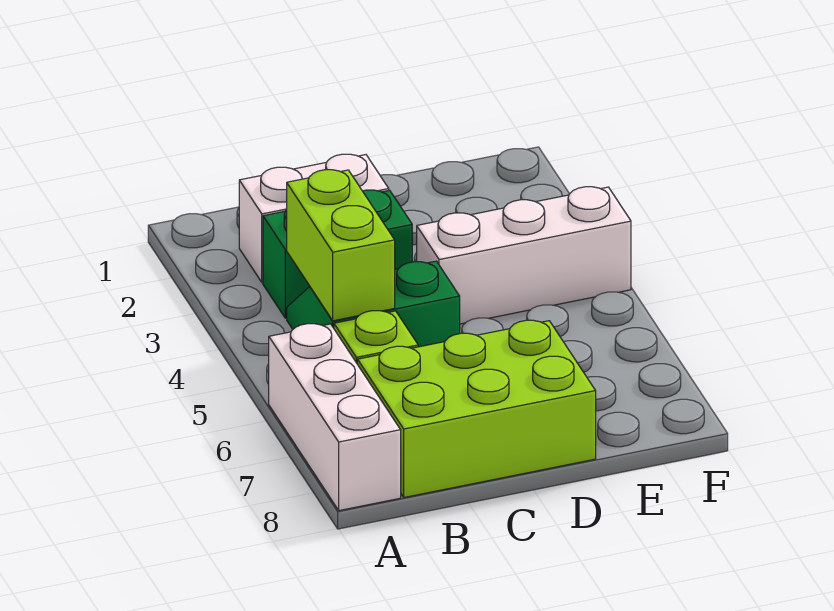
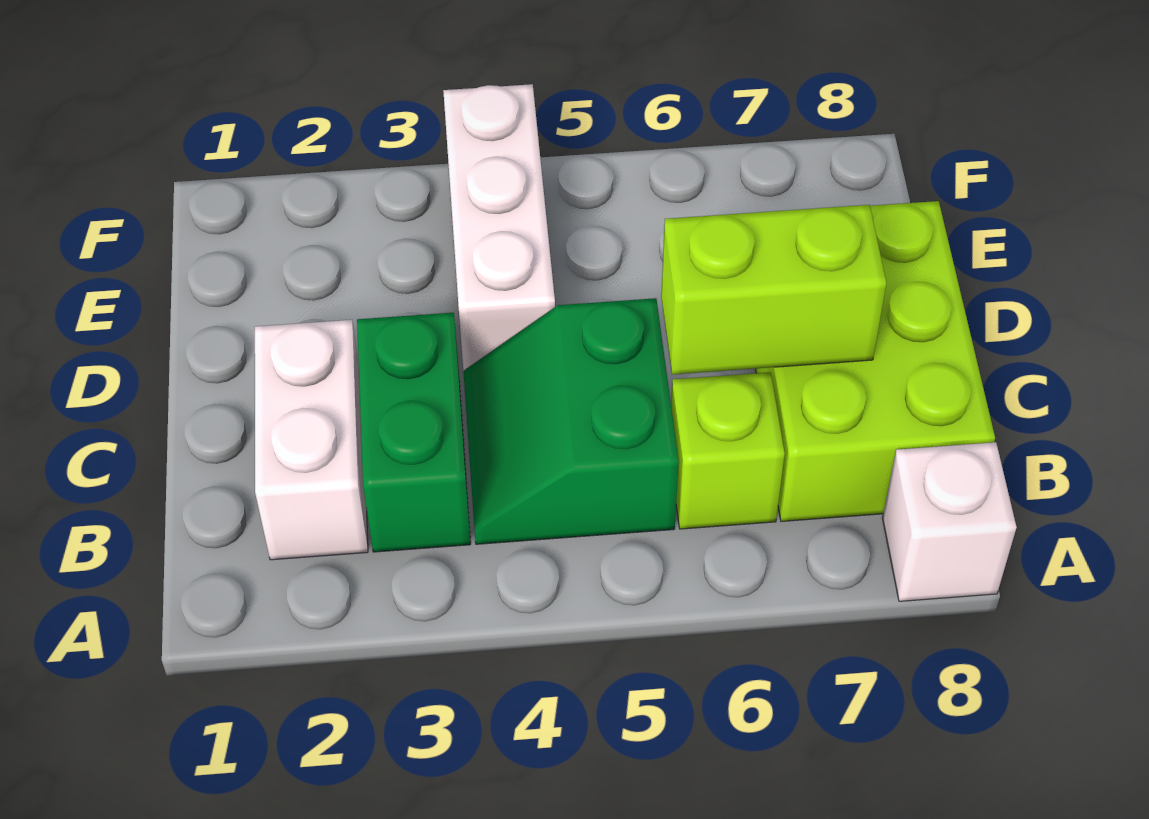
white brick A6:A8 level 1 -> white brick A8 level 1
lime brick B4:B5 level 2 -> lime brick C6:C7 level 2

